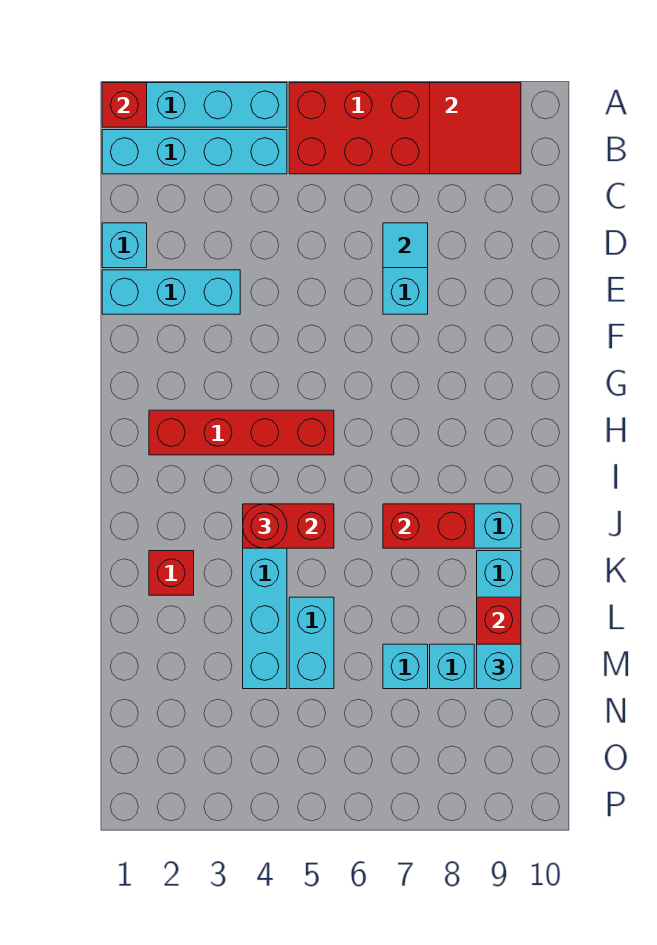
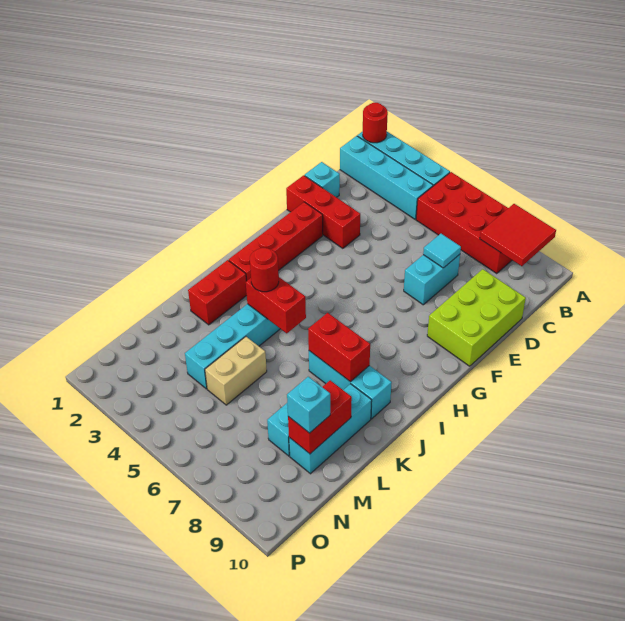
red brick A1 level 2 -> red round brick A1 level 2
none -> lime brick D9:F10 level 1
cyan brick E1:E3 level 1 -> red brick E1:E3 level 1
red brick H2:H5 level 1 -> red brick F2:I2 level 1
red brick K2 level 1 -> red brick J2:K2 level 1
cyan brick L5:M5 level 1 -> tan brick L5:M5 level 1
cyan brick M7 level 1 -> none

